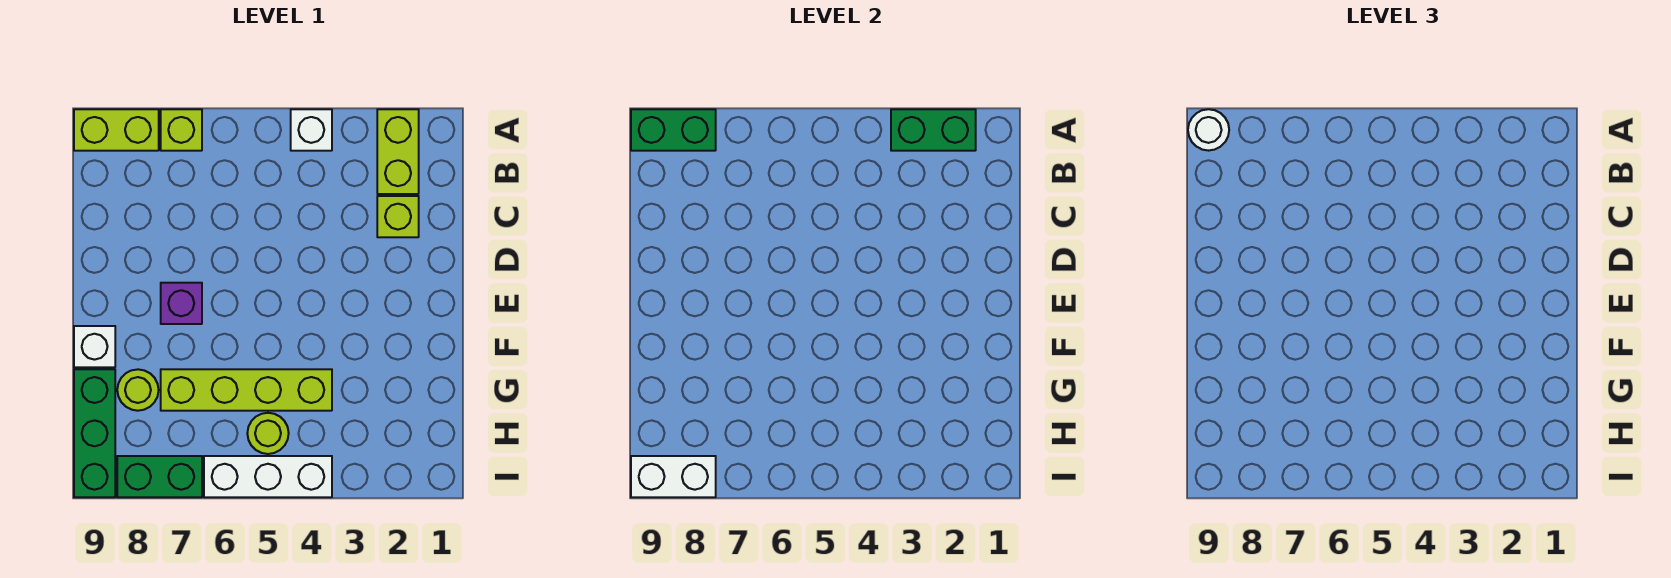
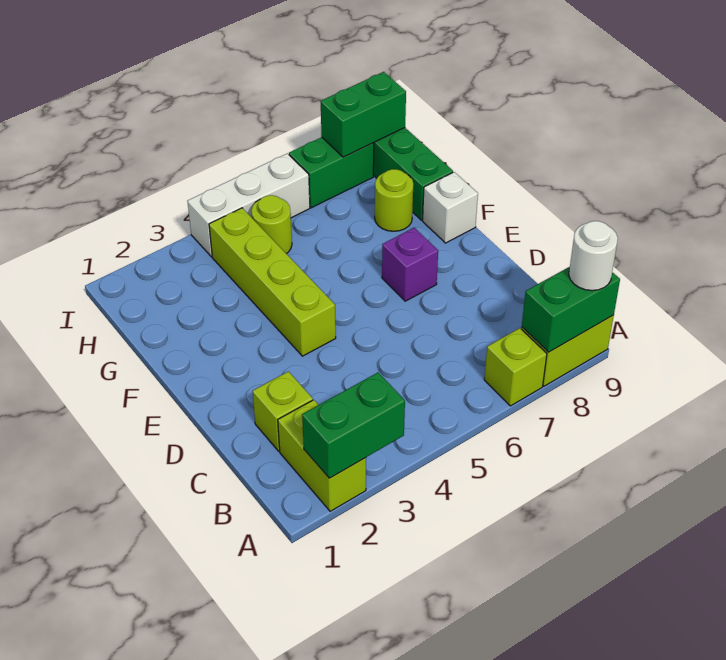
white brick A4 level 1 -> none
lime brick G4:G7 level 1 -> lime brick E4:H4 level 1
white brick I8:I9 level 2 -> green brick I8:I9 level 2

